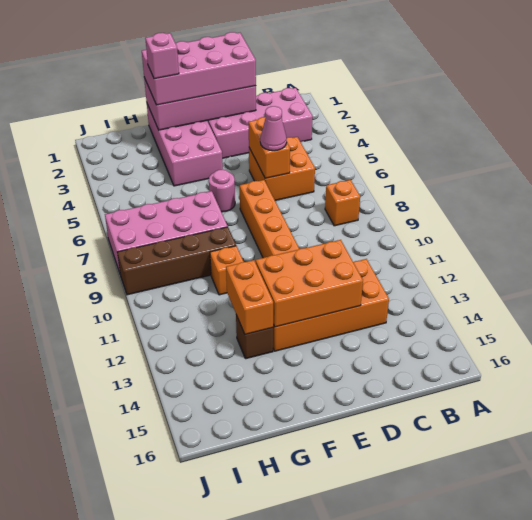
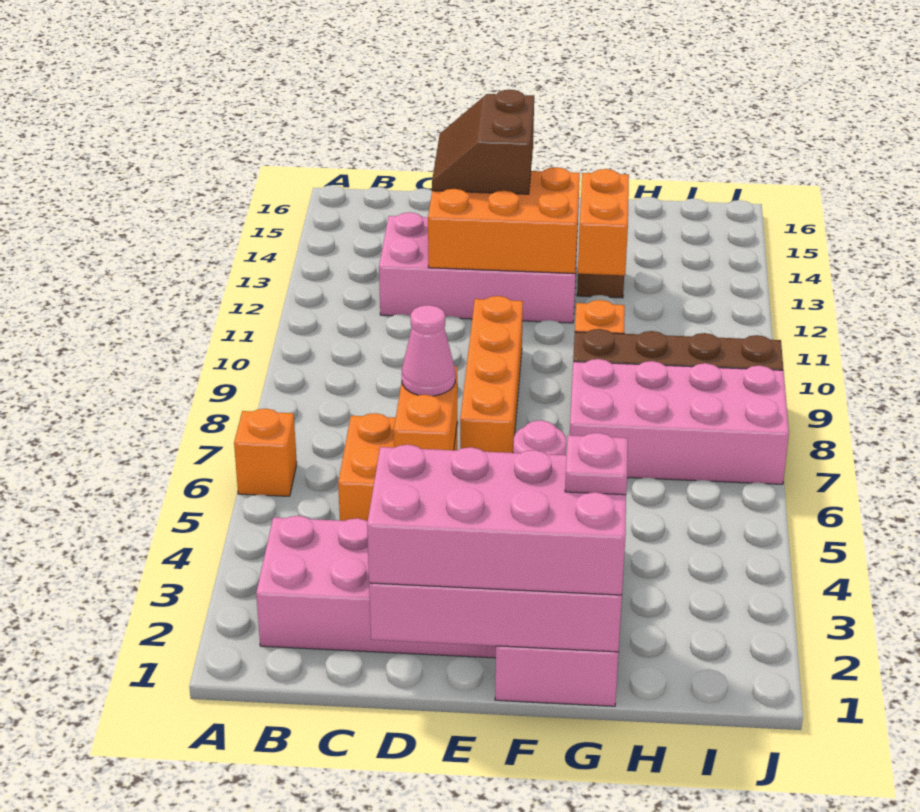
orange brick B8 level 1 -> orange brick A6 level 1
orange brick C12:F13 level 1 -> pink brick C12:F13 level 1
none -> brown slope D13:E14 level 3 top E
pink brick G2 level 4 -> pink plate G2 level 4

